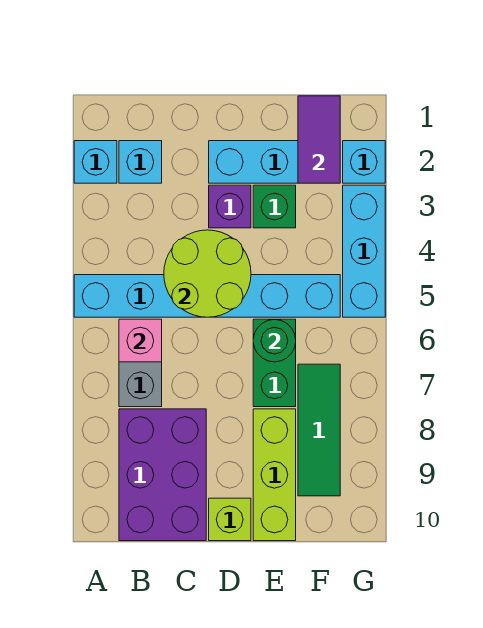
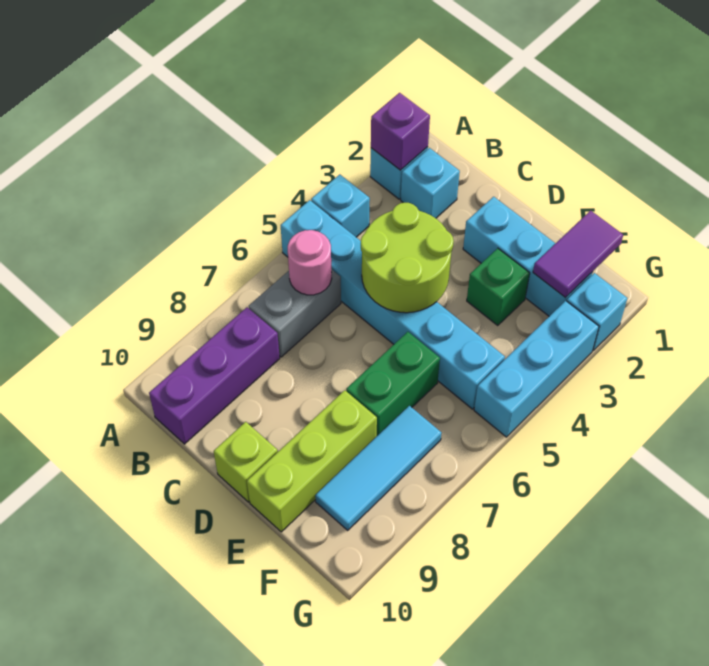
none -> cyan brick A4 level 1
pink brick B6 level 2 -> pink round brick B6 level 2
purple brick B8:C10 level 1 -> purple brick B8:B10 level 1
purple brick D3 level 1 -> purple brick A2 level 2
green round brick E6 level 2 -> none
green tile F7:F9 level 1 -> cyan tile F7:F9 level 1

